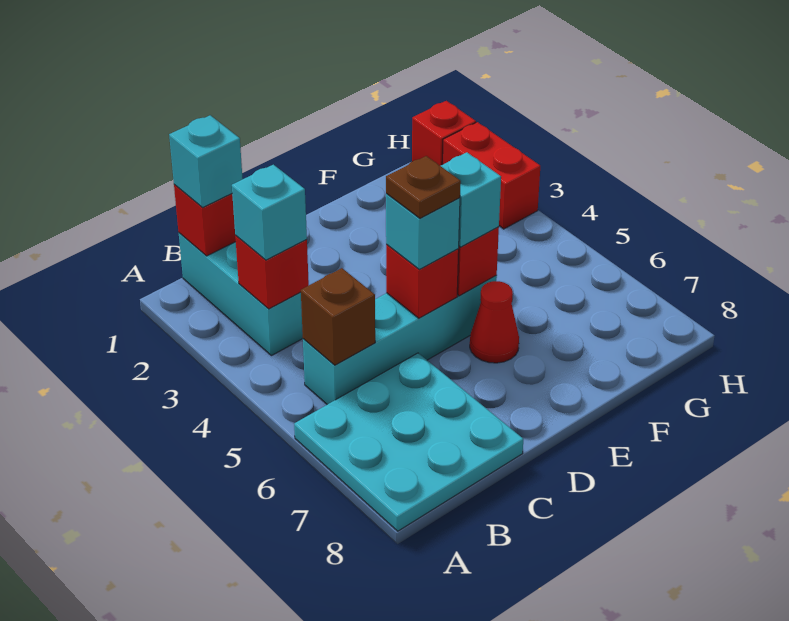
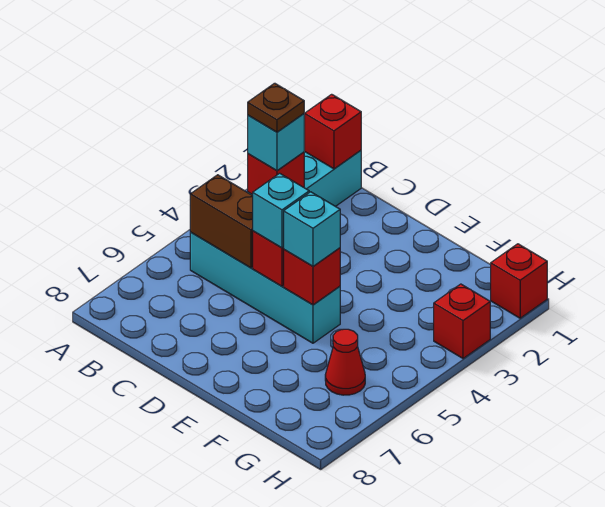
cyan plate A6:C8 level 1 -> none
cyan brick B1 level 3 -> none
brown brick B5 level 2 -> brown brick B5:C5 level 2
brown plate D5 level 4 -> brown plate B3 level 4
red cone E6 level 1 -> red cone G6 level 1
red brick H2:H3 level 1 -> red brick H3 level 1

